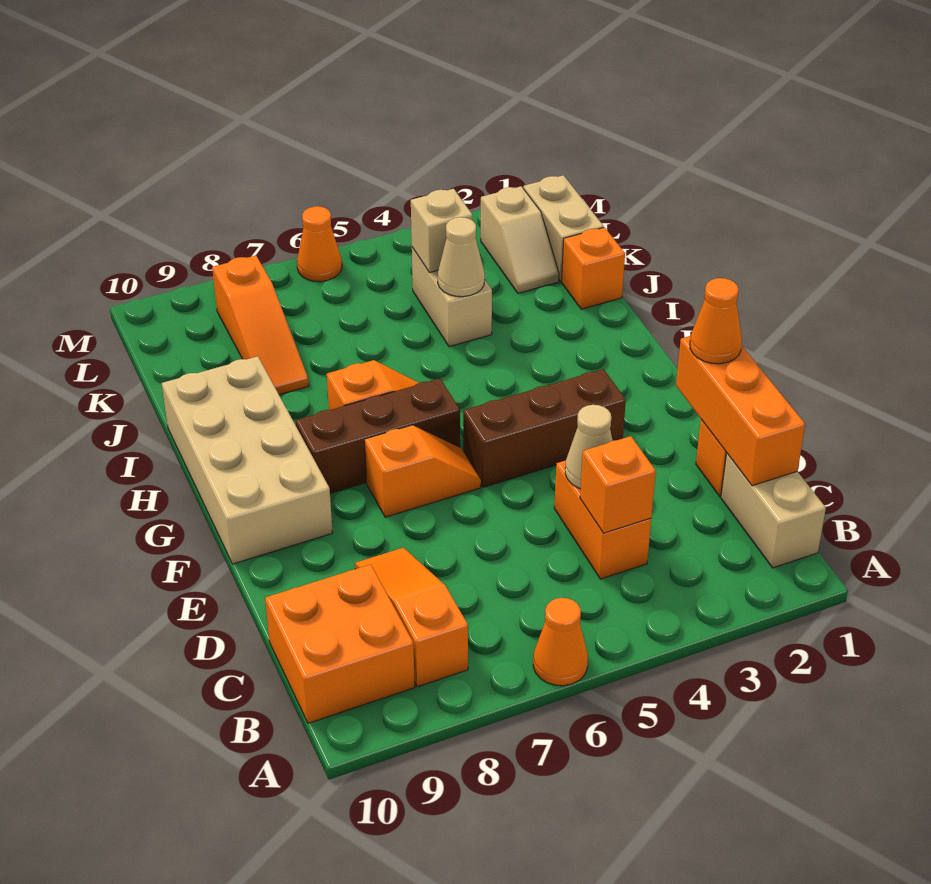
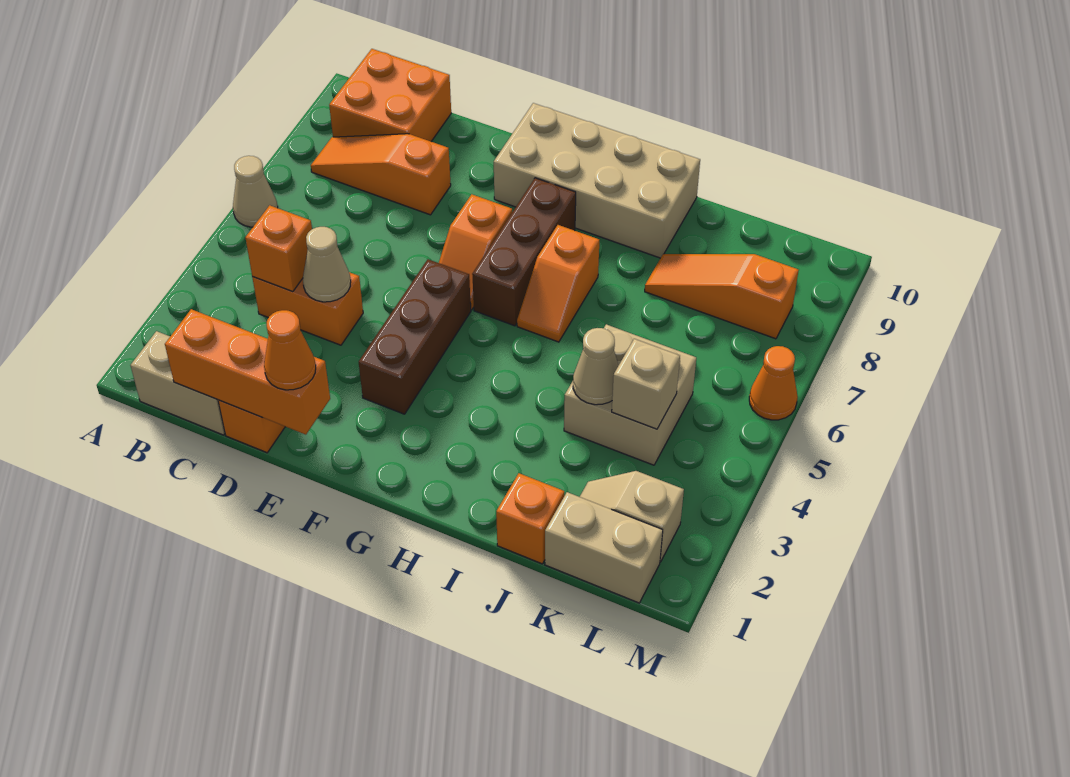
orange cone A6 level 1 -> tan cone A6 level 1
orange slope B8:D8 level 1 top B -> orange slope B8:D8 level 1 top D
tan brick J4:K4 level 1 -> tan brick J4:K5 level 1

